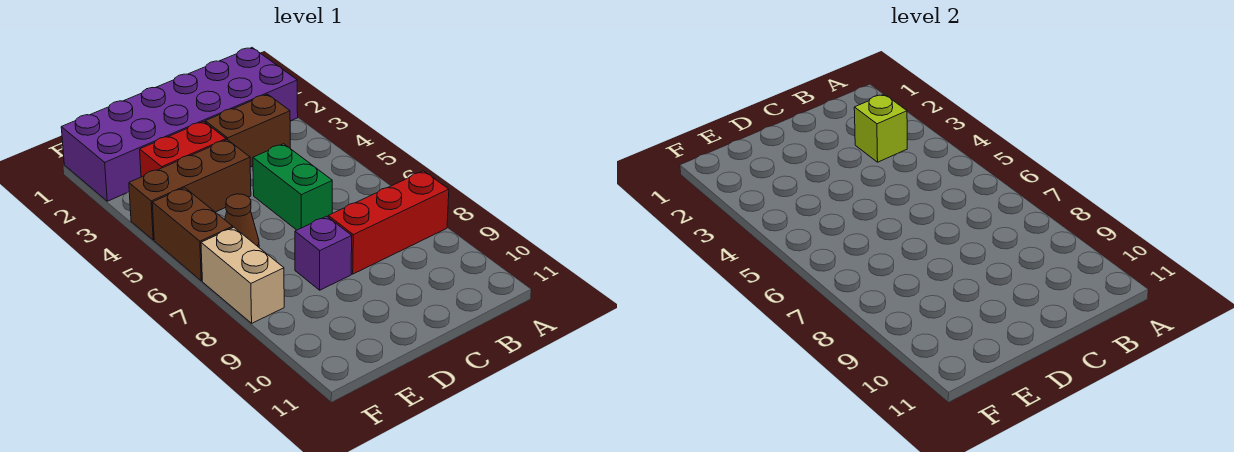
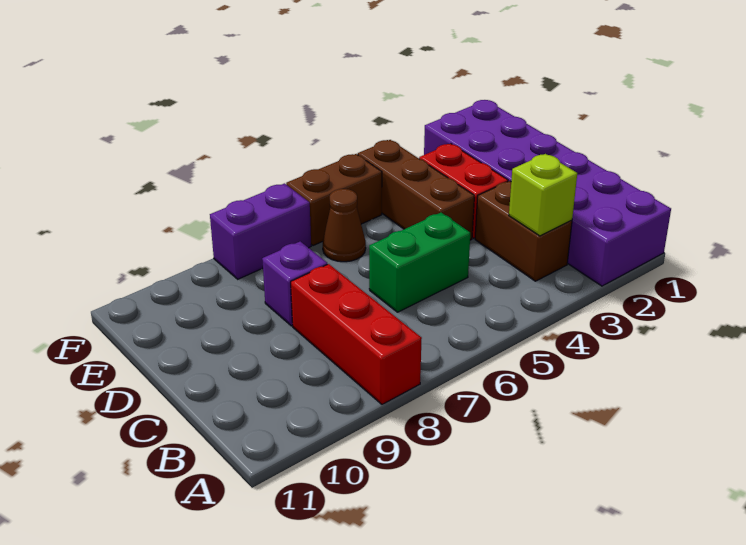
tan brick F7:F8 level 1 -> purple brick F7:F8 level 1

